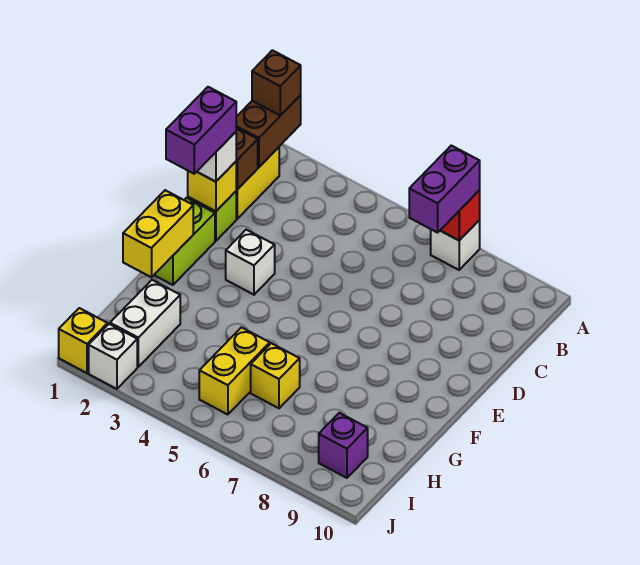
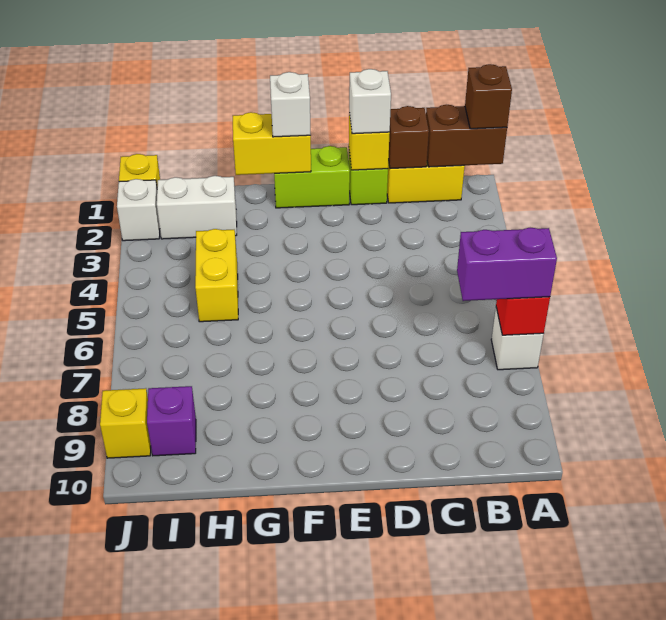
purple brick D1:E1 level 4 -> none
white brick E3 level 1 -> white brick F1 level 3
yellow brick H5:I5 level 1 -> yellow brick H4:H5 level 1
yellow brick H6 level 1 -> yellow brick J9 level 1

